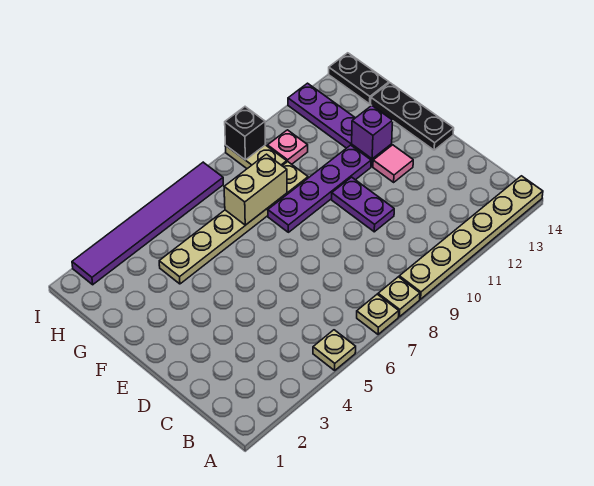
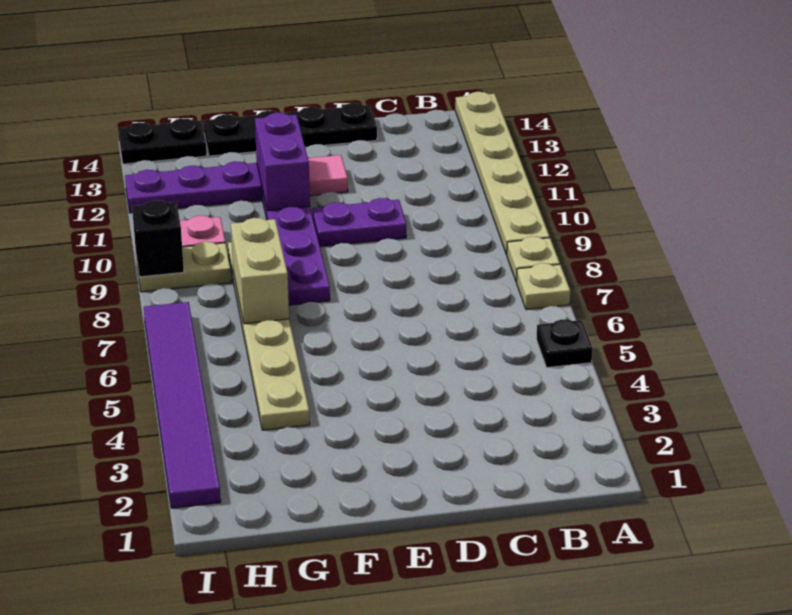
tan plate A5 level 1 -> black plate A5 level 1
black plate E14:G14 level 1 -> black plate D14:G14 level 1
purple brick F12 level 2 -> purple brick F11:F12 level 2

